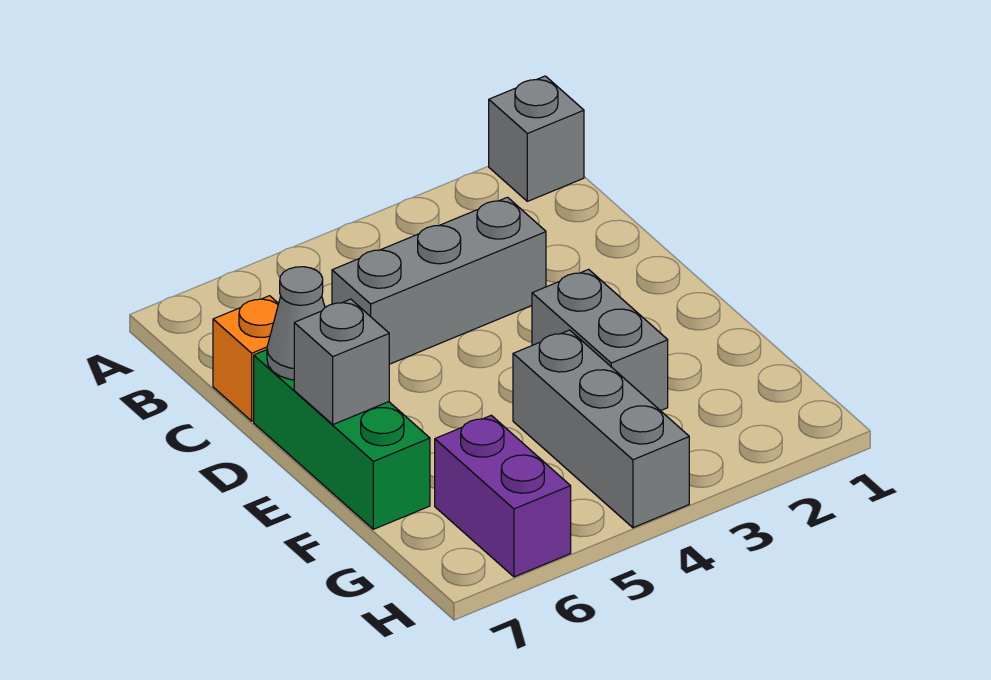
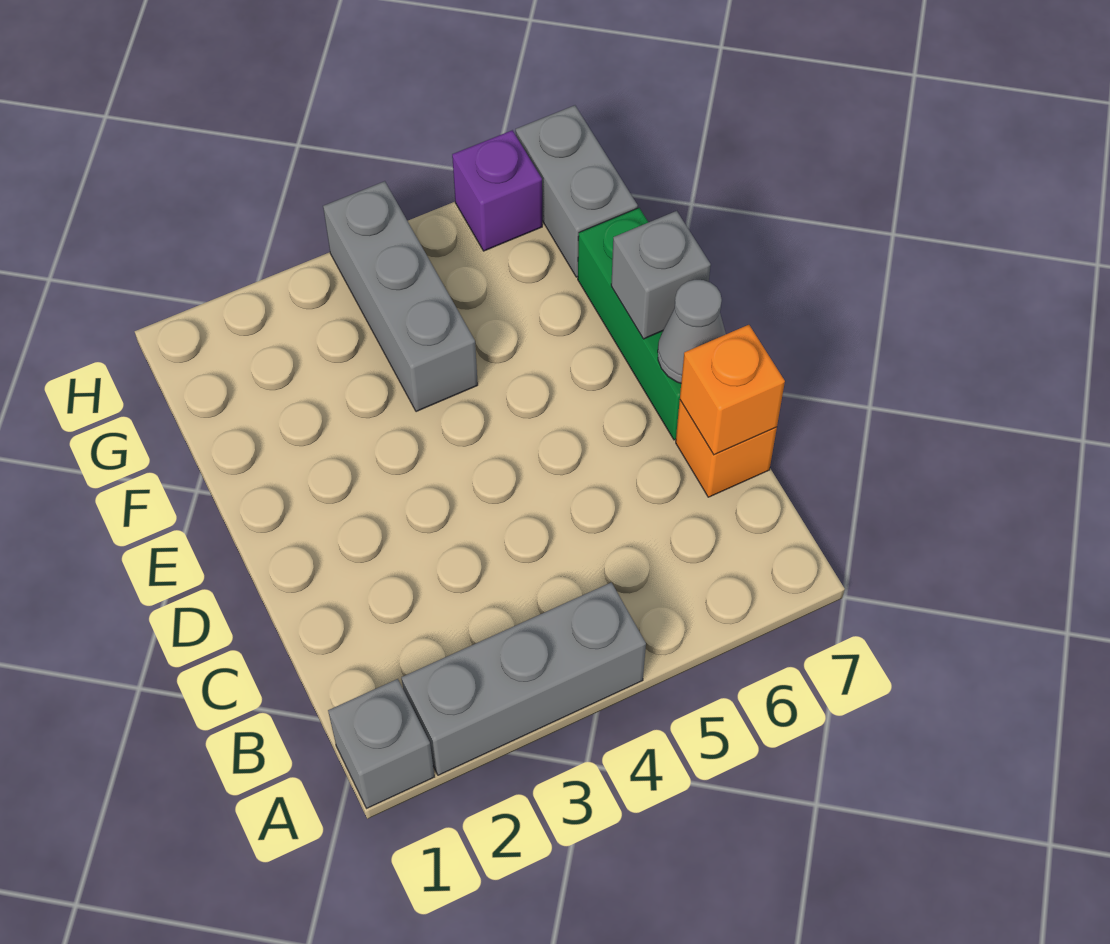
grey brick C3:C5 level 1 -> grey brick A2:A4 level 1
none -> orange brick C7 level 2
grey brick E3:F3 level 1 -> grey brick G7:H7 level 1
purple brick G6:H6 level 1 -> purple brick H6 level 1

